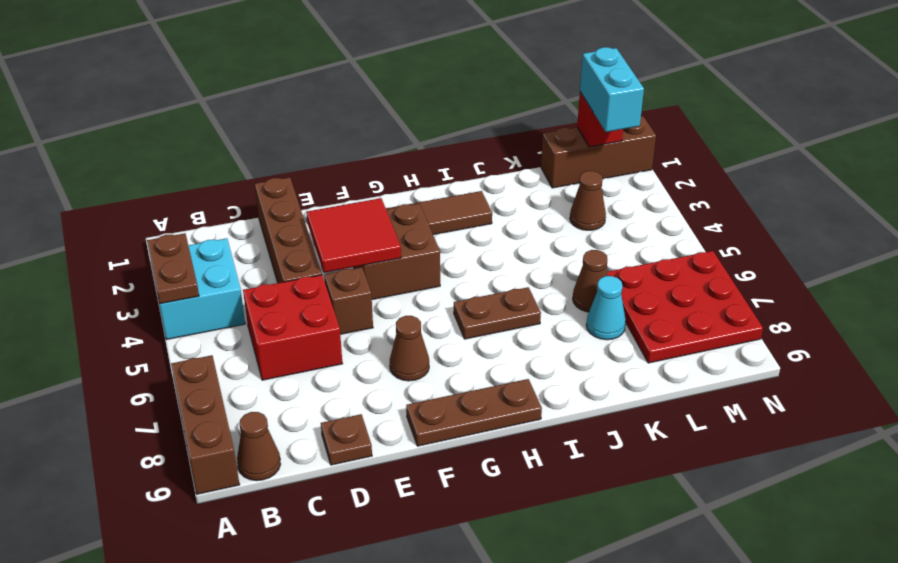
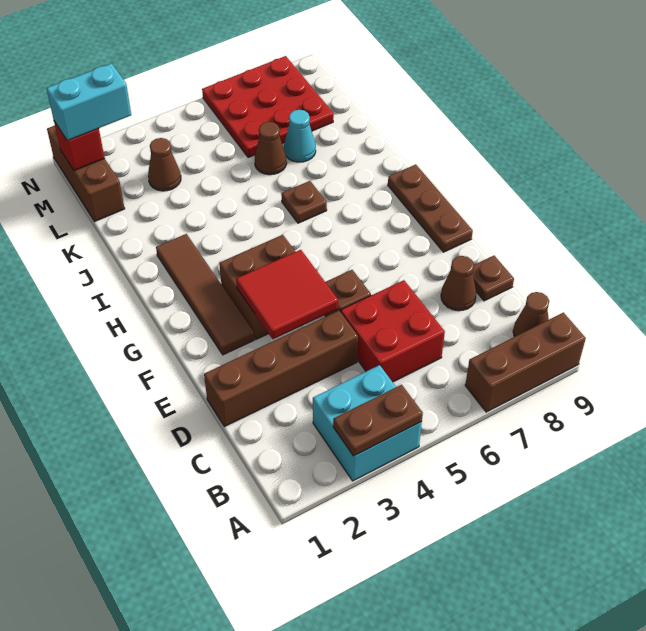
brown cone F7 level 1 -> brown cone D8 level 1
brown plate H6:I6 level 1 -> brown plate I6 level 1

